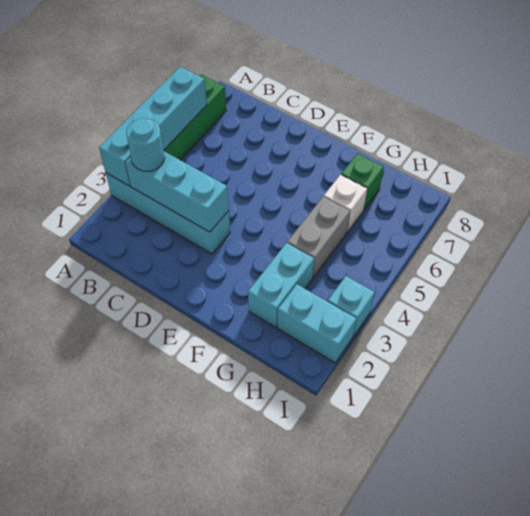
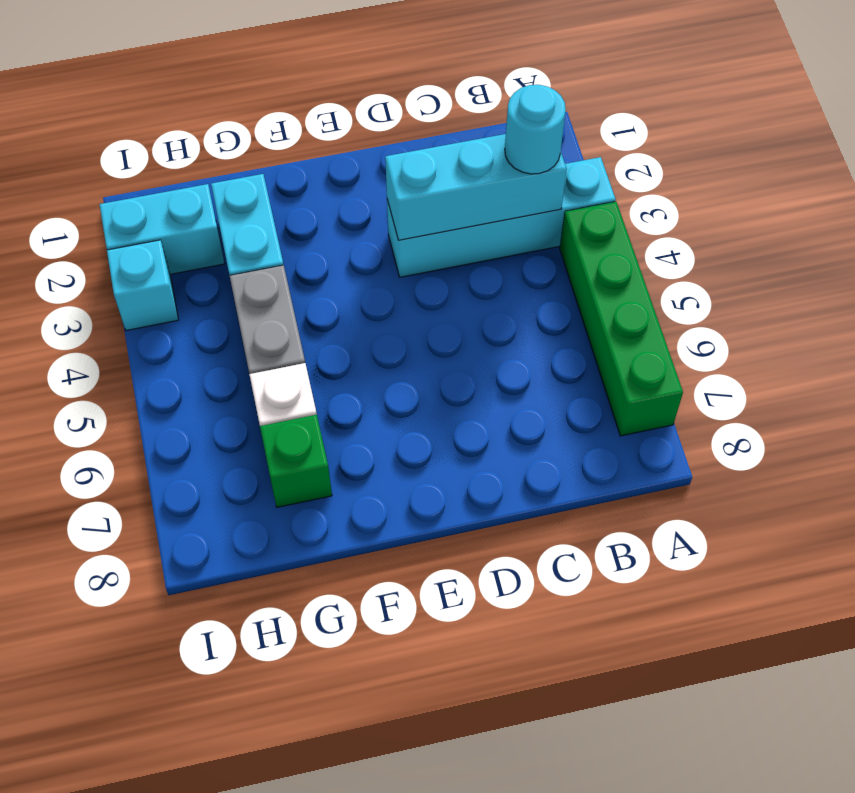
cyan brick A3:A6 level 2 -> none

